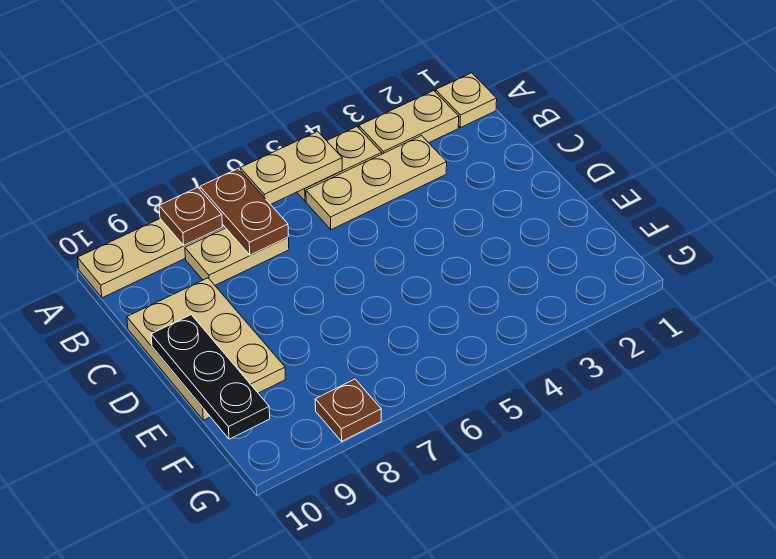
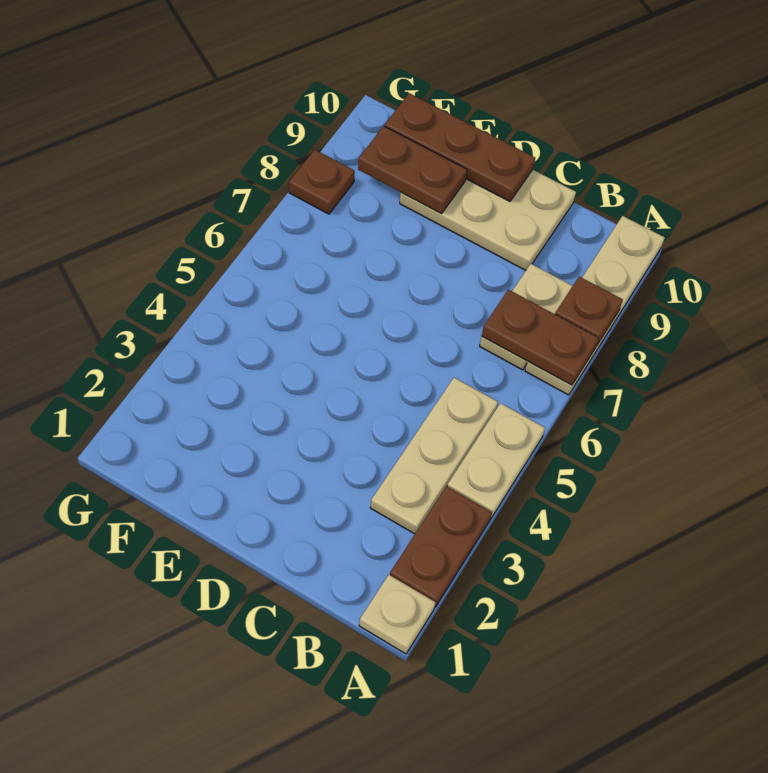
tan plate A2:A3 level 1 -> brown plate A2:A3 level 1
tan plate A5:A6 level 2 -> none
black plate D10:F10 level 2 -> brown plate D10:F10 level 2
none -> brown plate E9:F9 level 2

